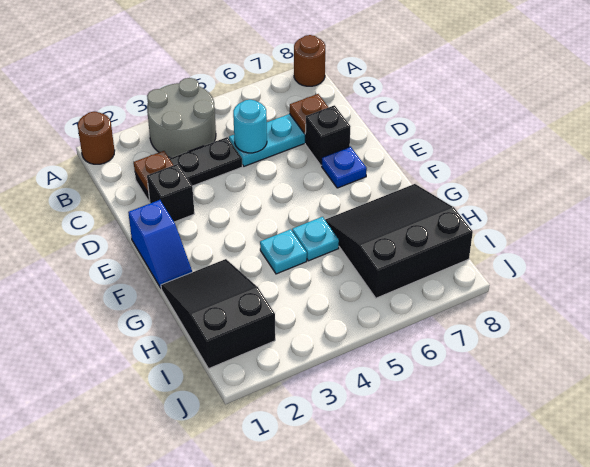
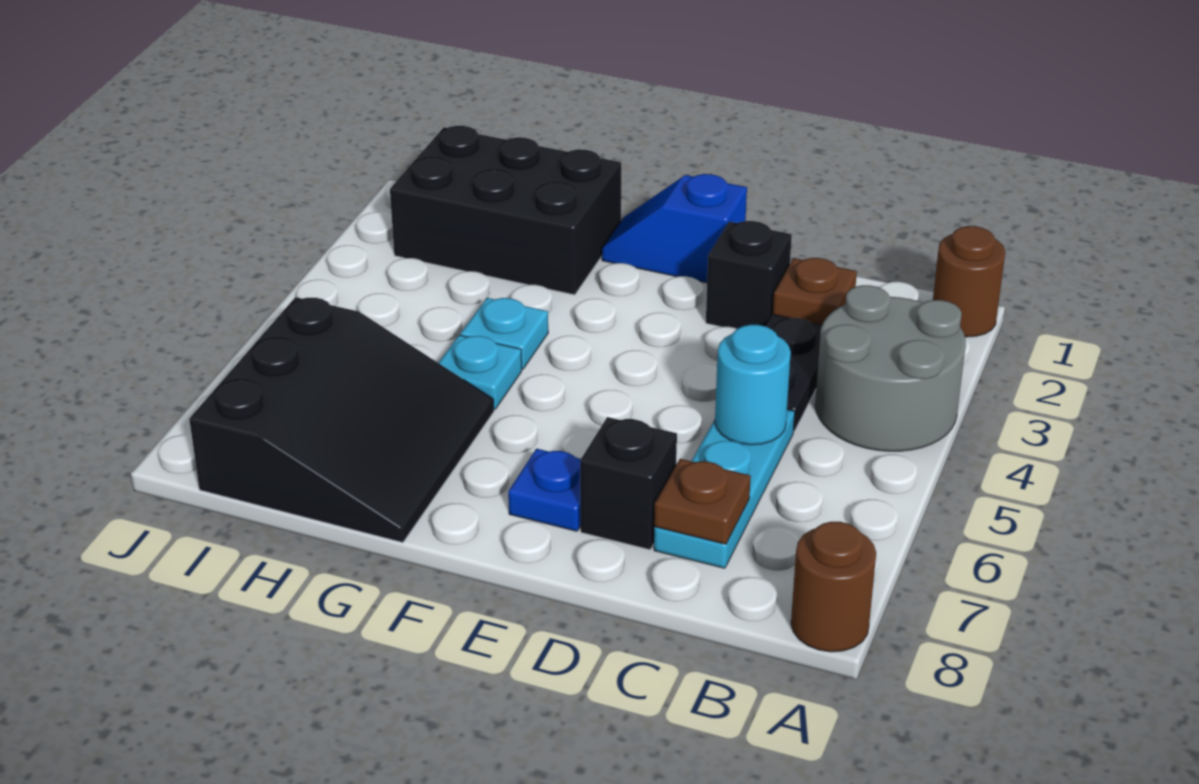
black slope G1:I2 level 1 top I -> black brick G1:I2 level 1

